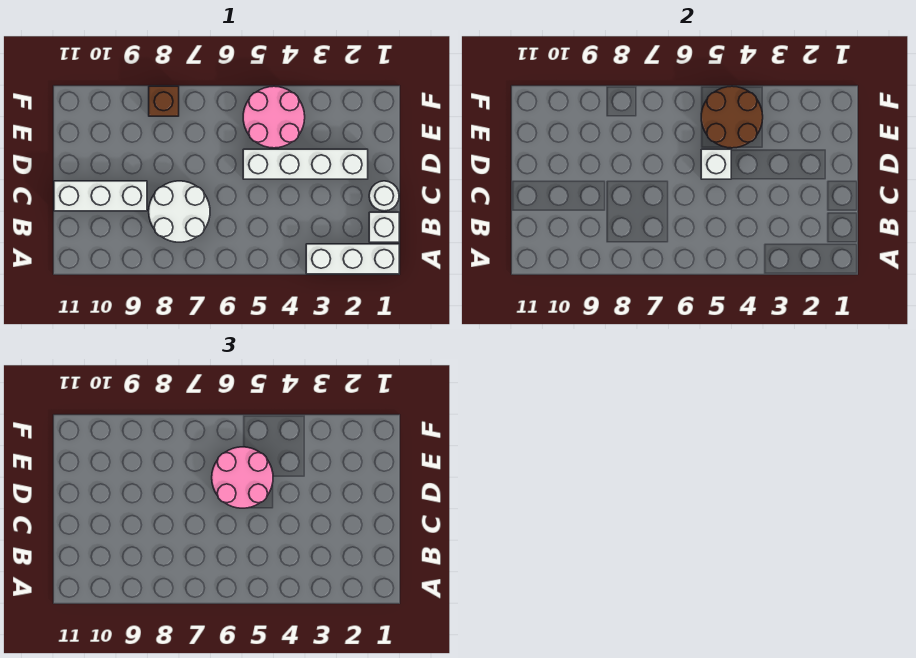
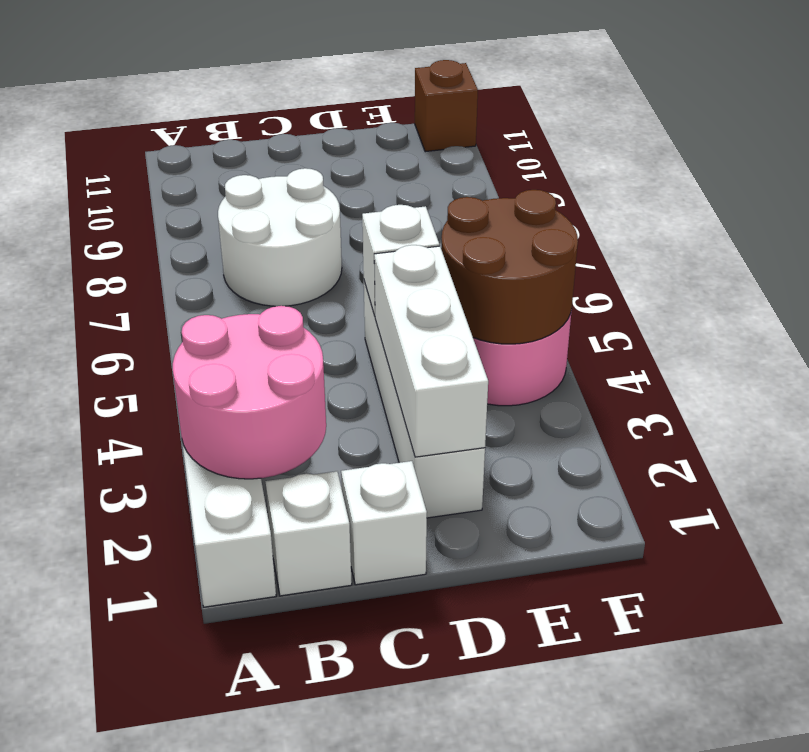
white round brick C1 level 1 -> white brick C1 level 1
white brick C9:C11 level 1 -> white brick D2:D4 level 2
pink round brick D5:E6 level 3 -> pink round brick A2:B3 level 2
brown brick F8 level 1 -> brown brick F11 level 1

